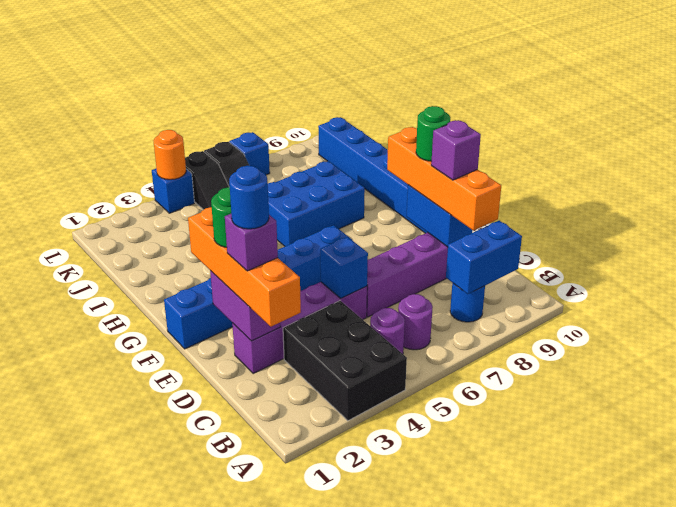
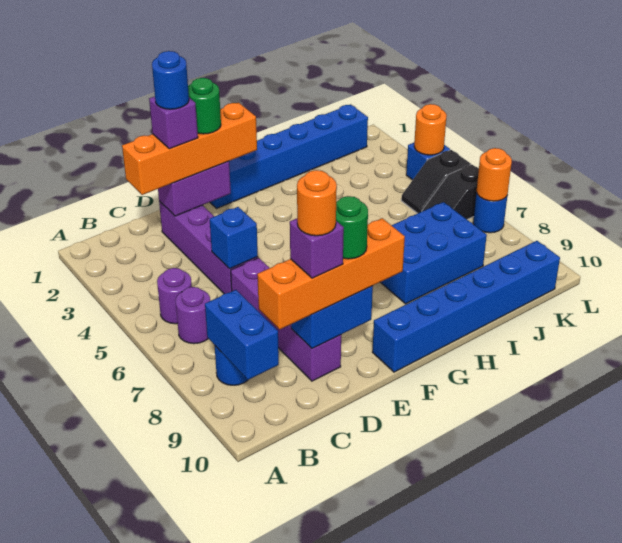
black brick A3:C4 level 1 -> none
none -> orange round brick D9 level 5
blue brick F1:F6 level 1 -> blue brick F1:K1 level 1
blue brick H6:I8 level 1 -> blue brick H7:J8 level 1
blue brick L7 level 1 -> blue round brick L7 level 1
none -> orange round brick L7 level 2

